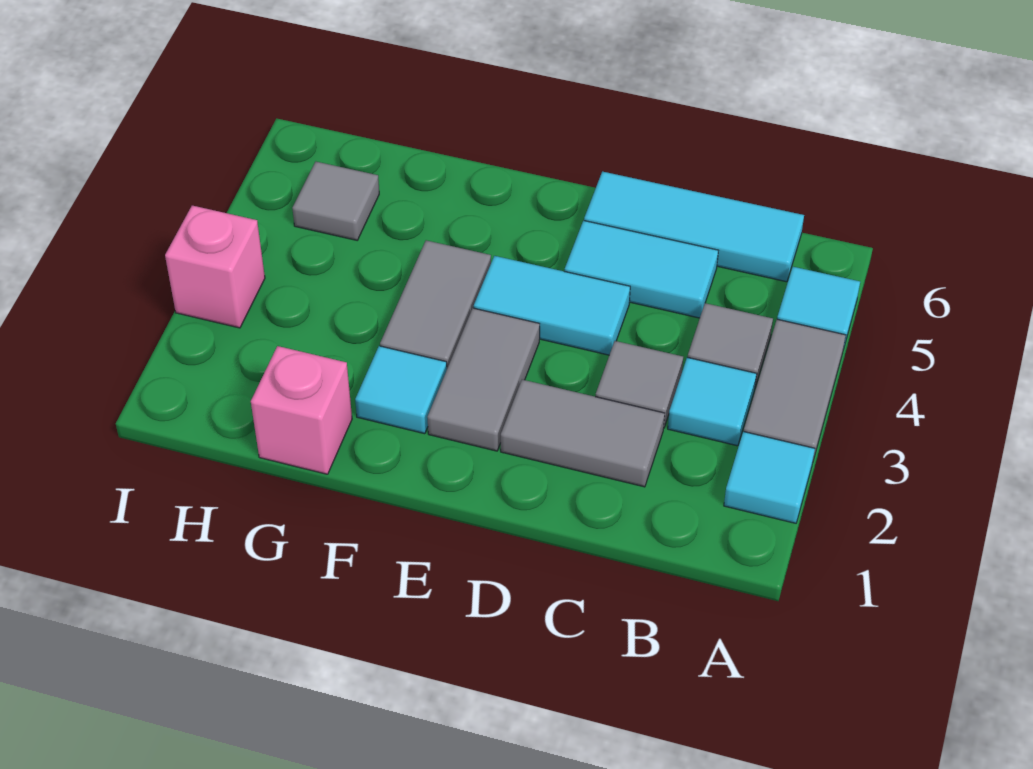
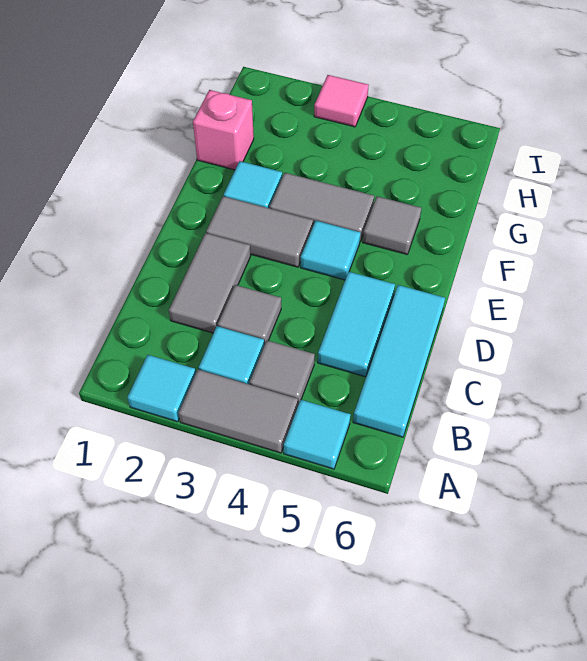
cyan tile D4:E4 level 1 -> cyan tile E4 level 1
grey tile H5 level 1 -> grey tile F5 level 1
pink brick I3 level 1 -> pink tile I3 level 1

